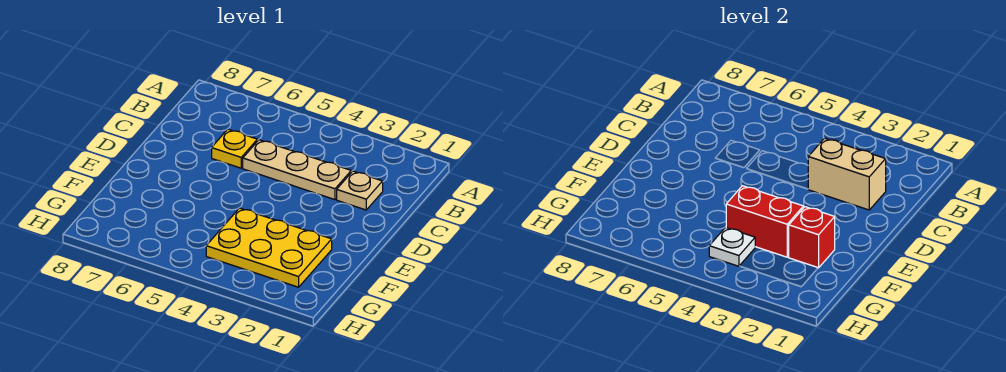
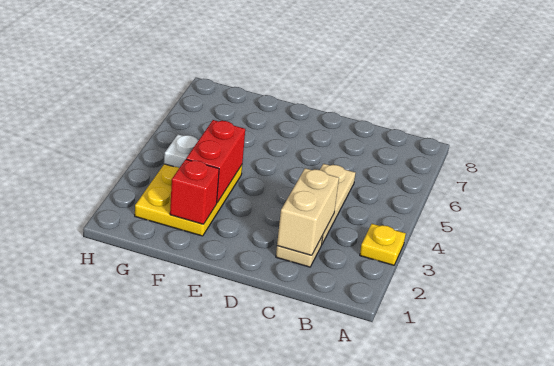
yellow plate C6 level 1 -> yellow plate A3 level 1

